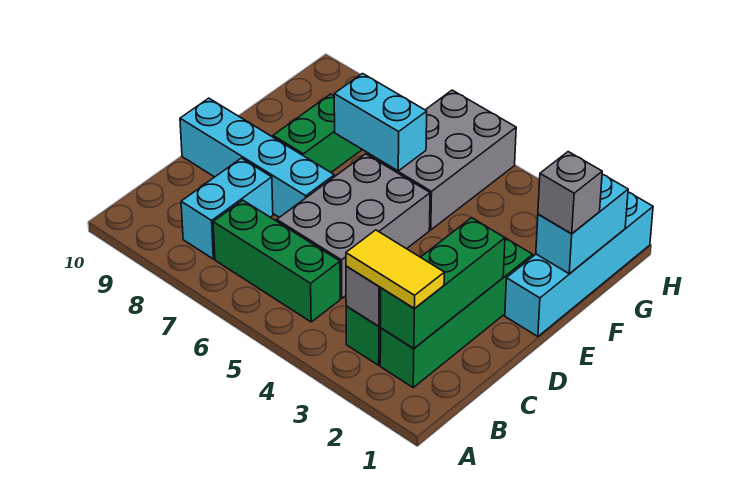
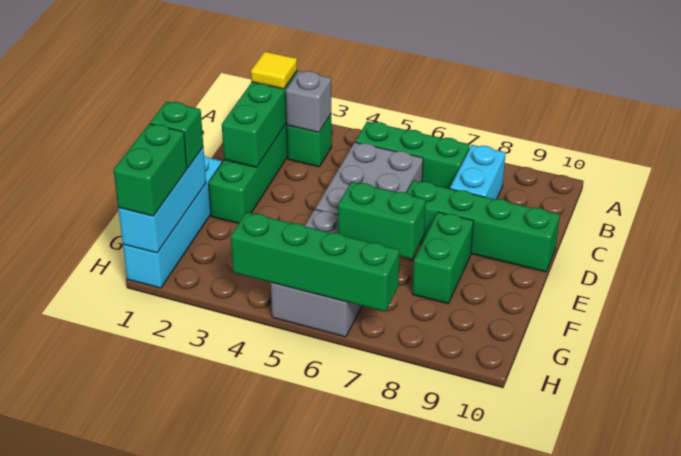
yellow tile B2:B3 level 3 -> yellow tile B2 level 3
cyan brick D7:D10 level 1 -> green brick D7:D10 level 1
cyan brick F1:G1 level 2 -> cyan brick F1:H1 level 2
grey brick F1 level 3 -> green brick F1 level 3
cyan brick F6:F7 level 2 -> green brick F6:F7 level 2
none -> green brick G1:H1 level 3
none -> green brick H4:H7 level 2

